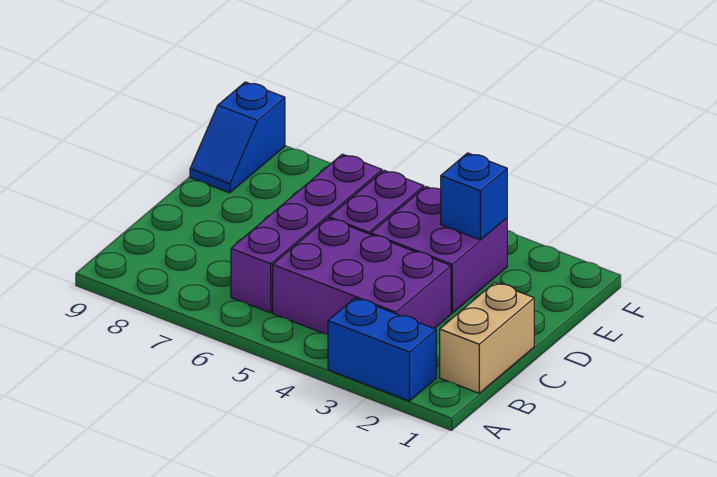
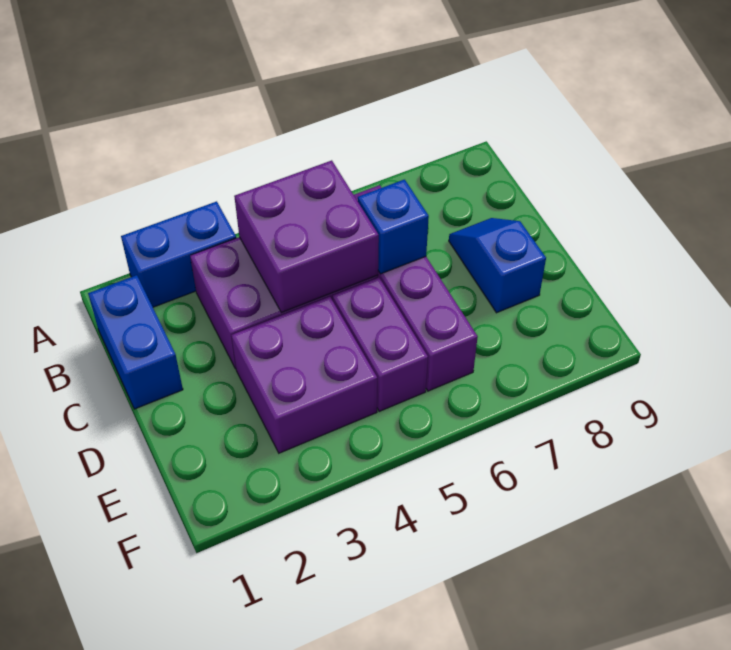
tan brick B1:C1 level 1 -> blue brick B1:C1 level 1
none -> purple brick B4:C5 level 2
blue brick E3 level 2 -> blue brick C6 level 2
blue slope E9:F9 level 1 top F -> blue slope C8:D8 level 1 top D

